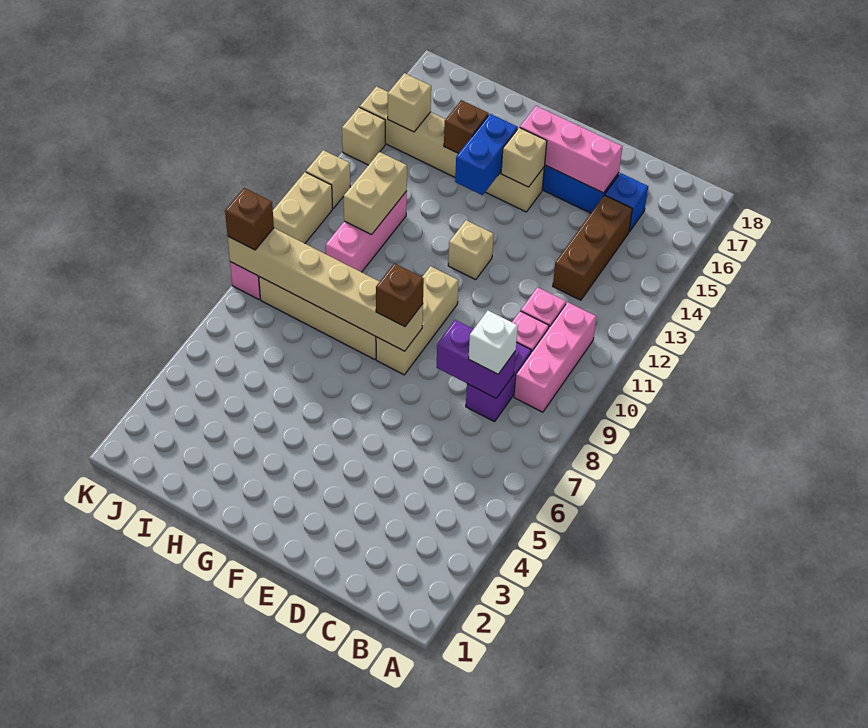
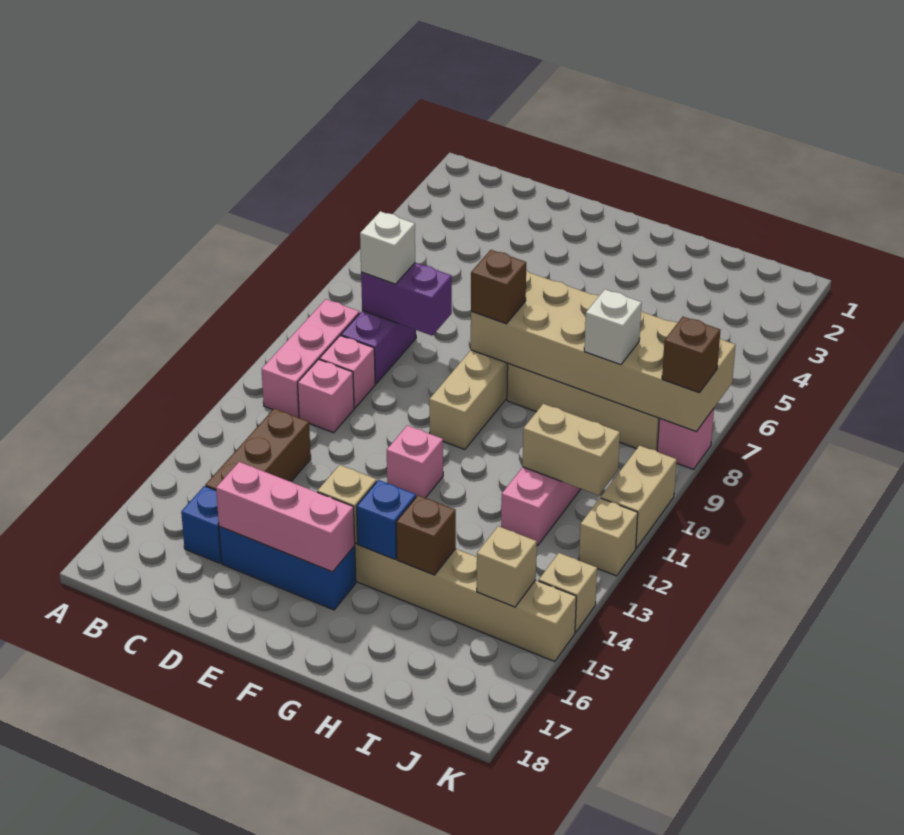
tan brick F8:K8 level 2 -> tan brick F7:K8 level 2
tan brick F12 level 1 -> pink brick F12 level 1
blue brick G14:G15 level 2 -> blue brick G15 level 2
none -> white brick I8 level 3
tan brick I11:I12 level 2 -> tan brick I11:J11 level 2

